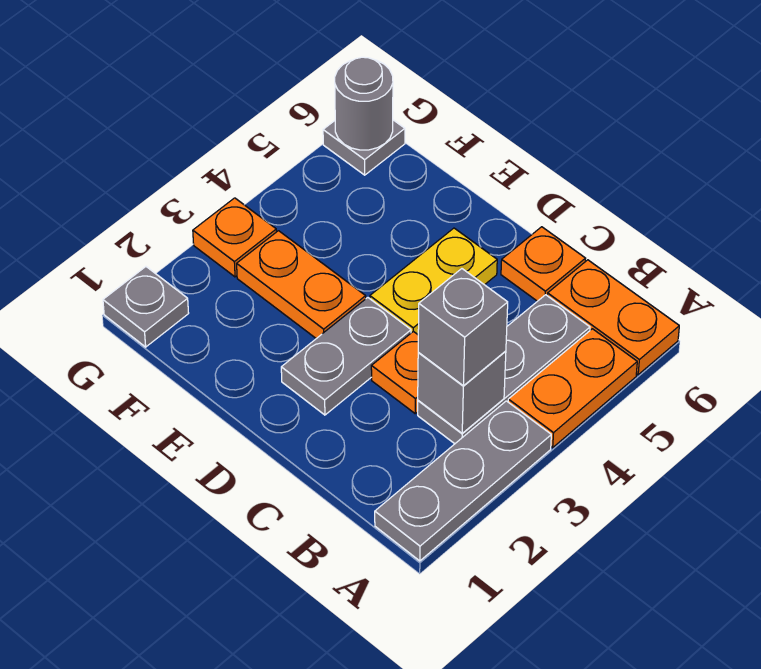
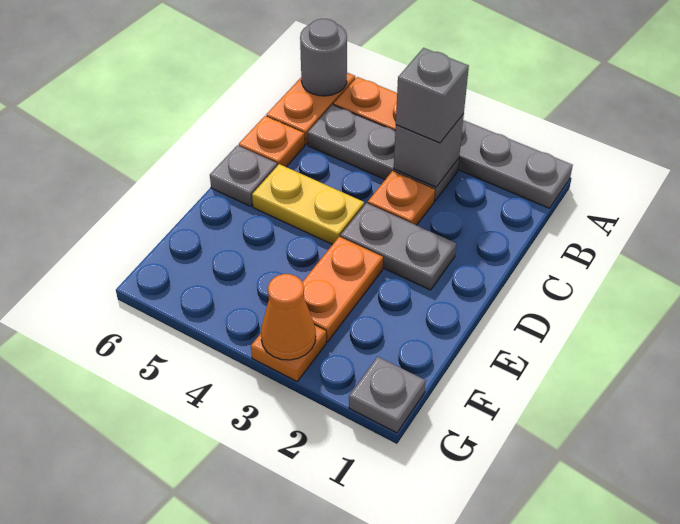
none -> orange cone G3 level 2
grey plate G6 level 1 -> grey plate D6 level 1
grey round brick G6 level 2 -> grey round brick A6 level 2

